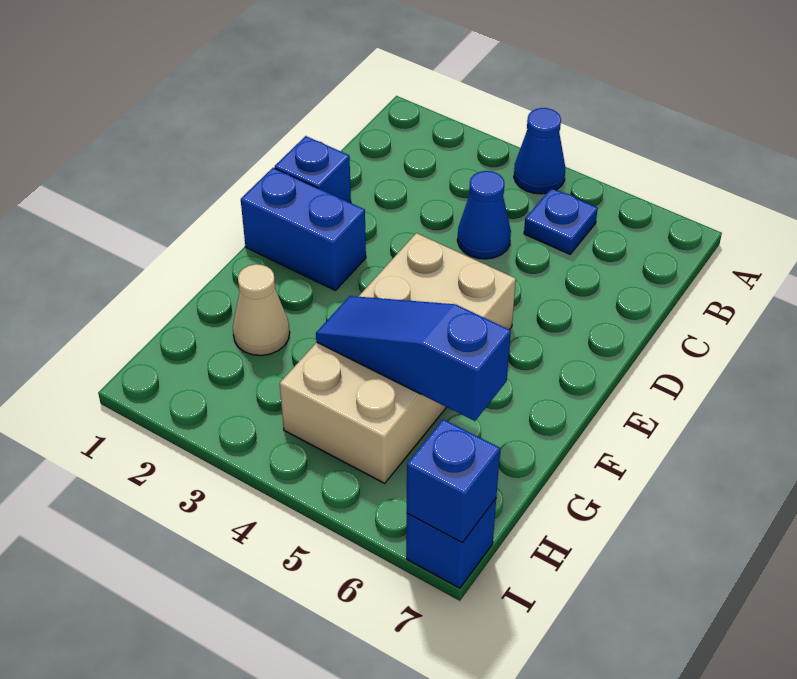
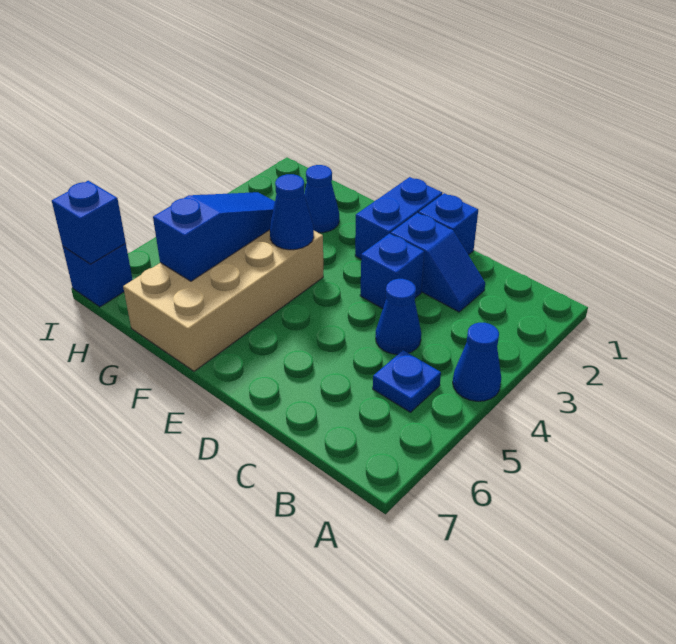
none -> blue slope C2:D2 level 1 top D
none -> blue brick D3 level 1
tan brick E4:H5 level 1 -> tan brick F4:G7 level 1
none -> blue cone F4 level 2
tan cone G2 level 1 -> blue cone G2 level 1

